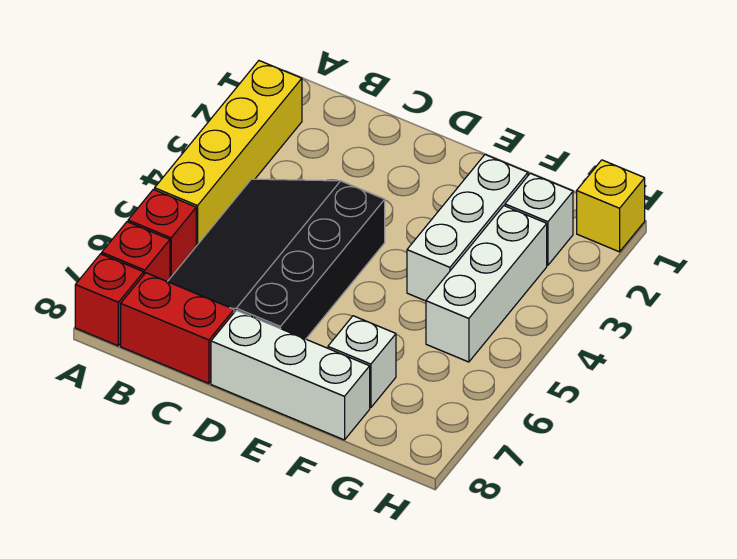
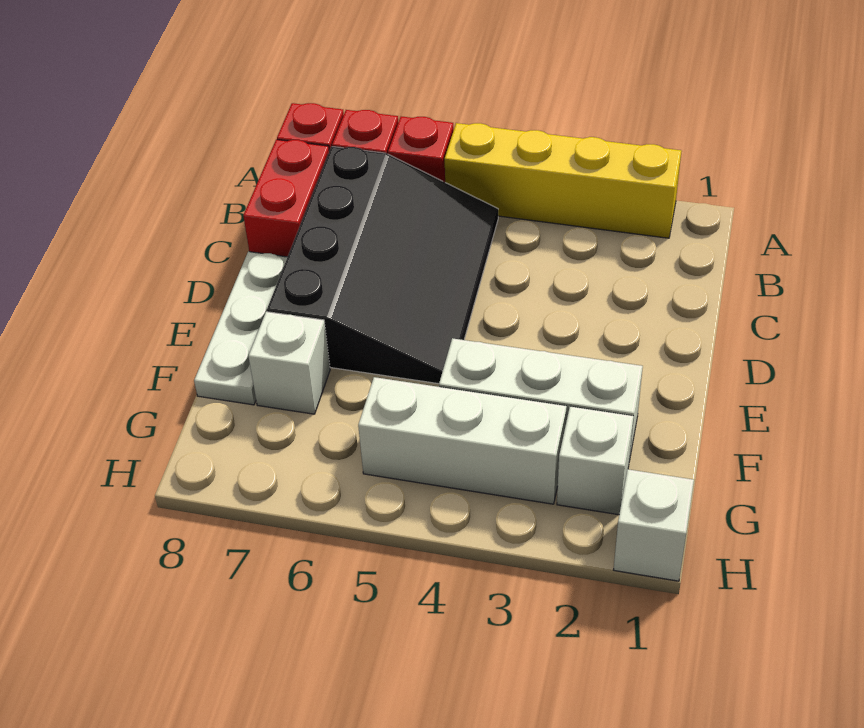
black slope B4:D7 level 1 top D -> black slope B5:E7 level 1 top 7
white brick D8:F8 level 1 -> white plate D8:F8 level 1
yellow brick H1 level 1 -> white brick H1 level 1

